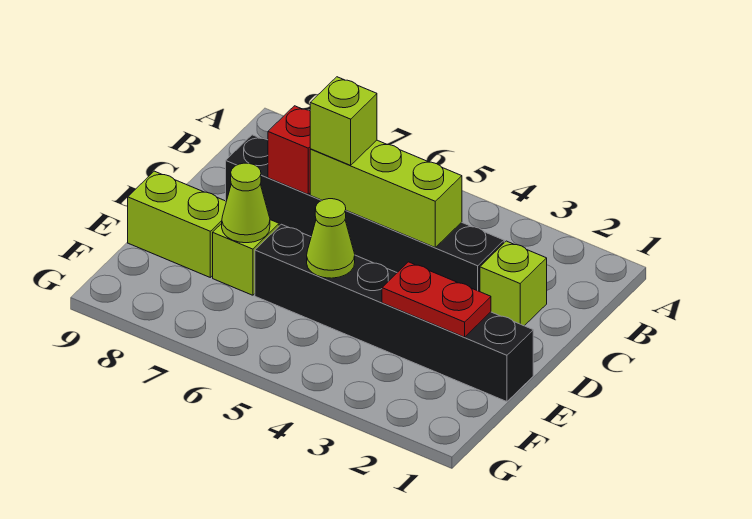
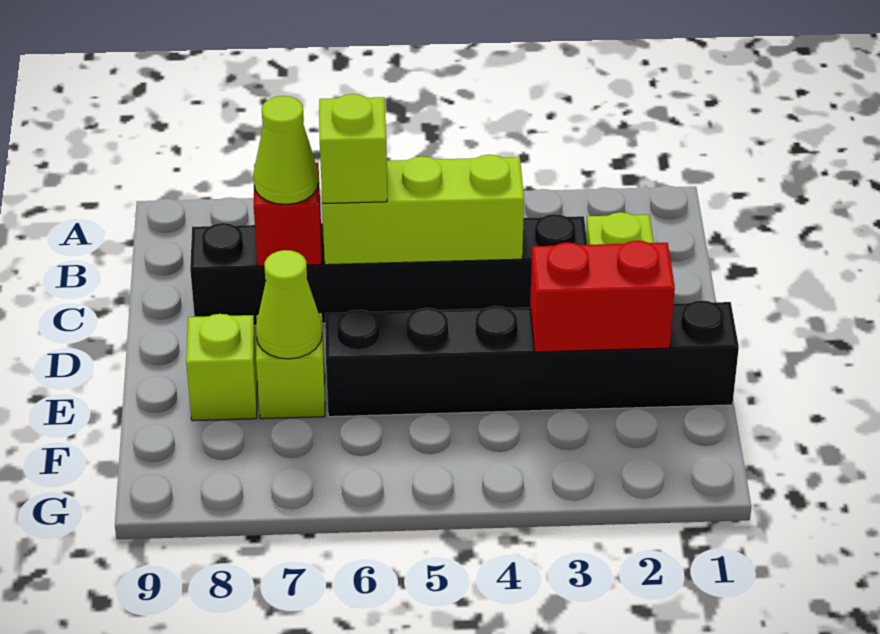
red plate E2:E3 level 2 -> red brick E2:E3 level 2
lime cone E5 level 2 -> lime cone C7 level 3
lime brick E8:E9 level 1 -> lime brick E8 level 1

